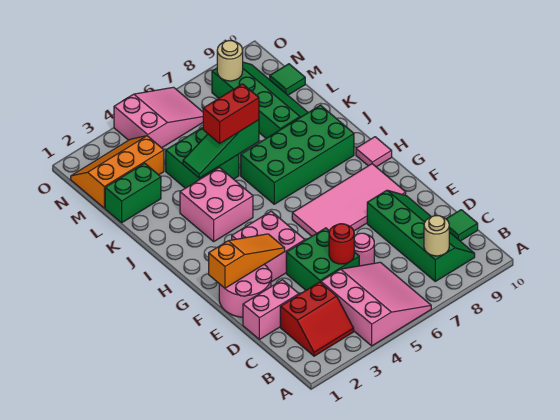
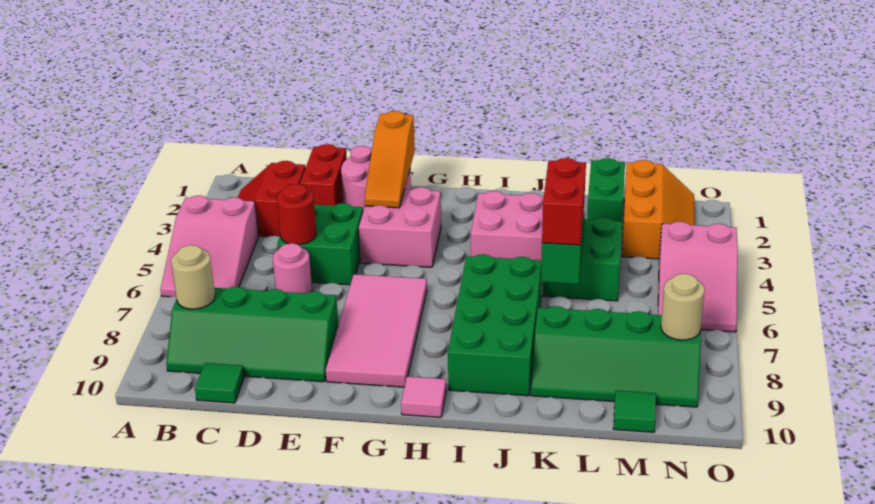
pink slope A4:C6 level 1 top 4 -> pink slope A4:B6 level 1 top 4
pink brick D1:D2 level 1 -> red brick D1:D2 level 1

